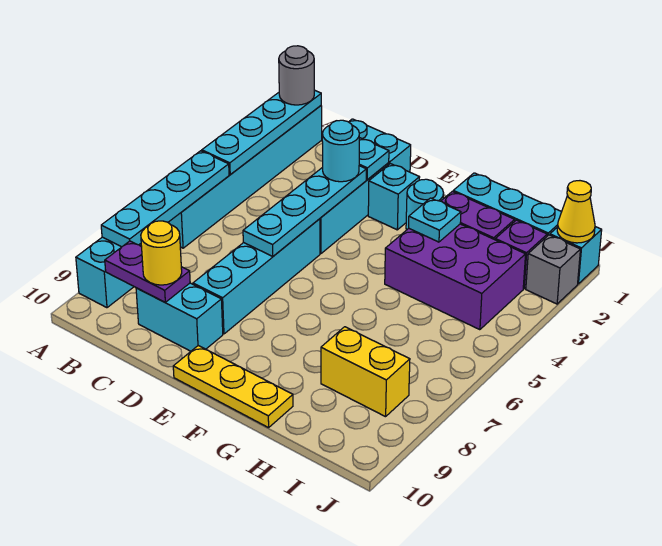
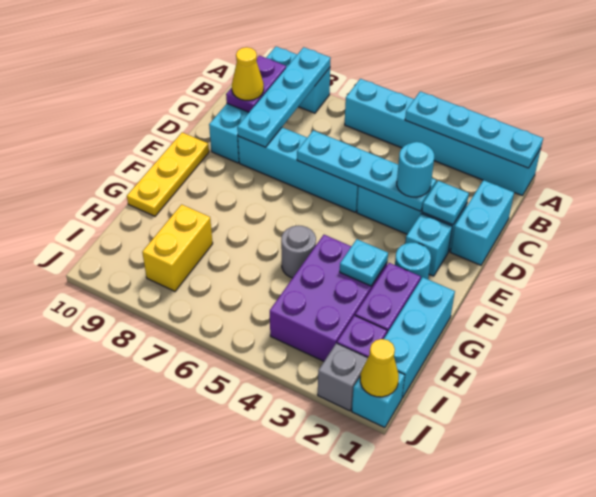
grey round brick A1 level 3 -> grey round brick G5 level 1
cyan plate A5:A8 level 2 -> cyan plate A8:D8 level 2
yellow round brick C9 level 3 -> yellow cone C9 level 3

